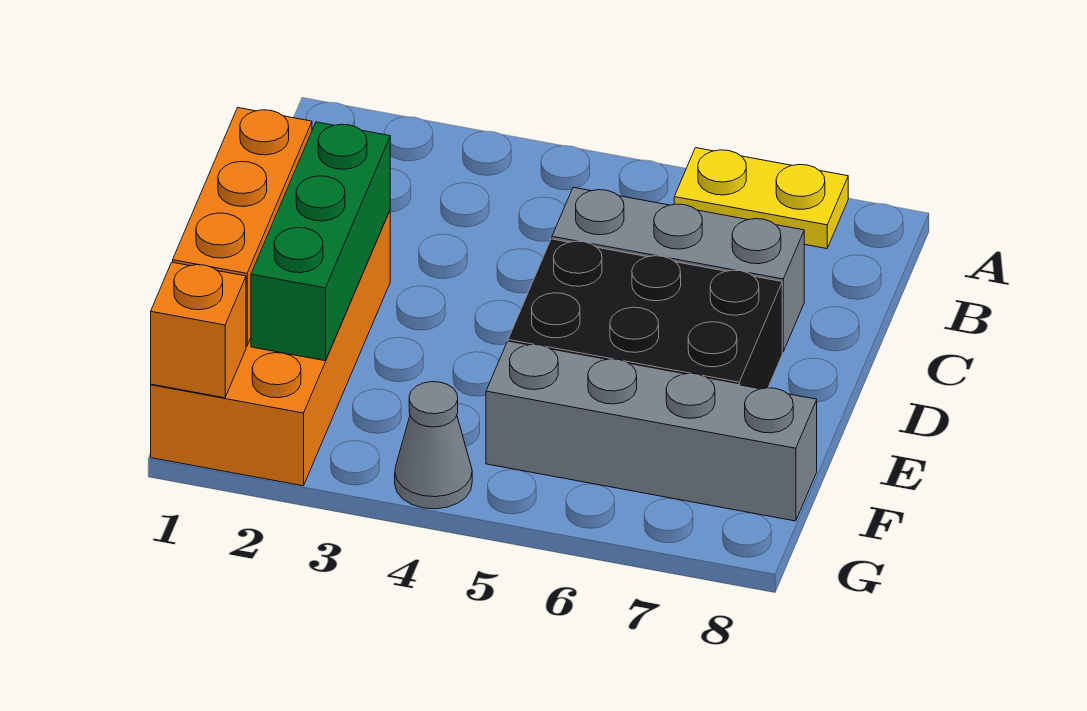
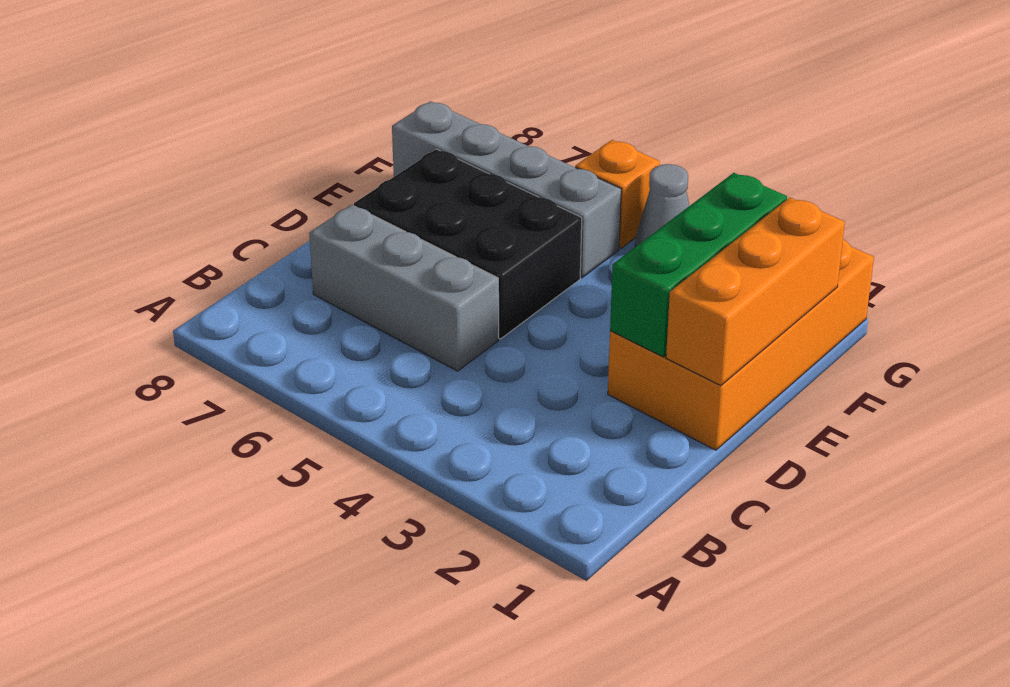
yellow plate A6:A7 level 1 -> none
orange brick G1 level 2 -> orange brick G5 level 1

